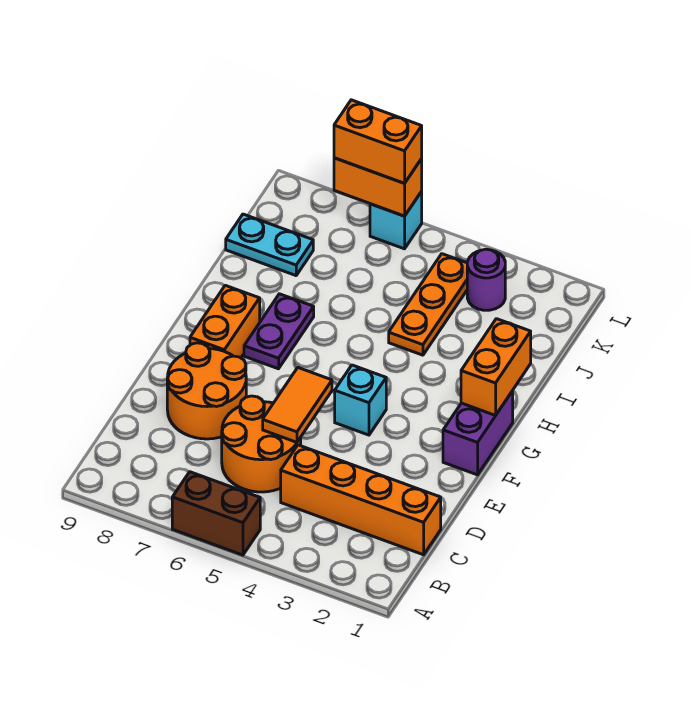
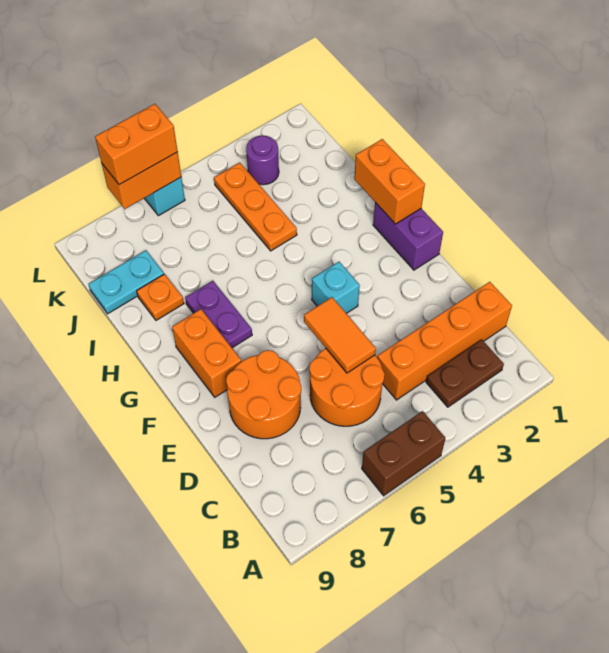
none -> brown plate B2:B3 level 1
none -> orange plate I8 level 1

